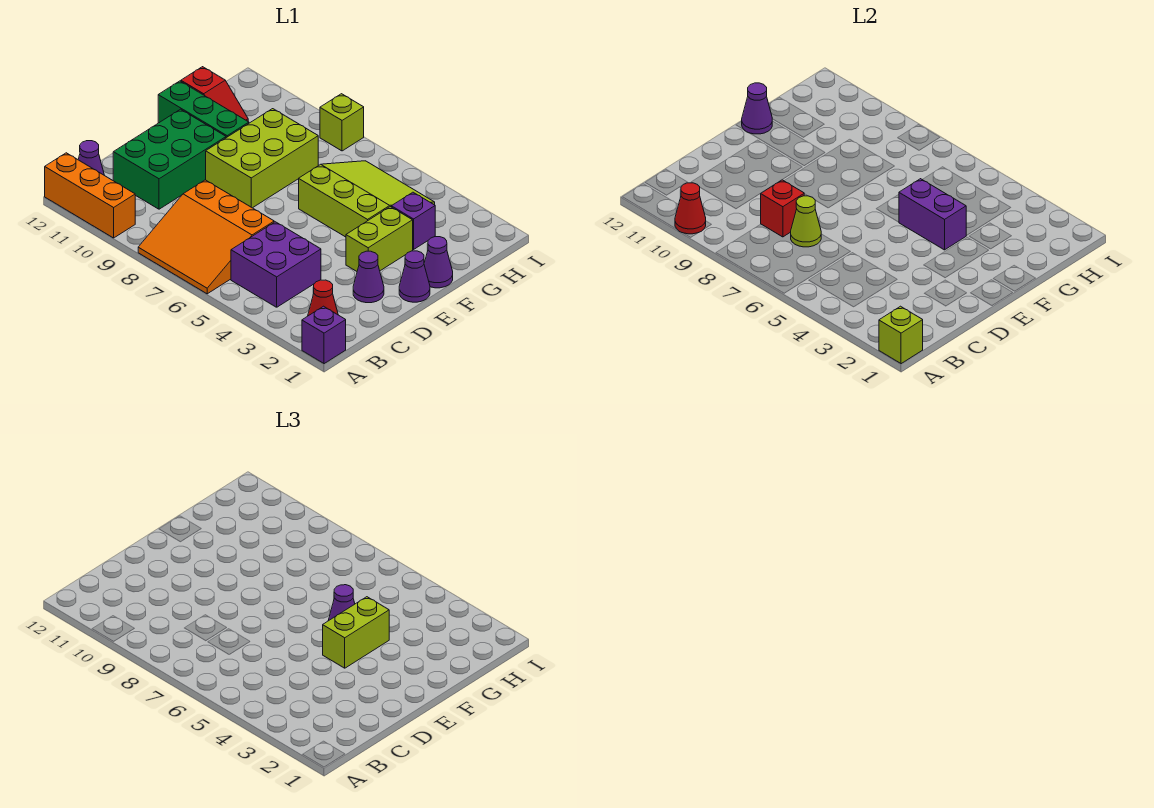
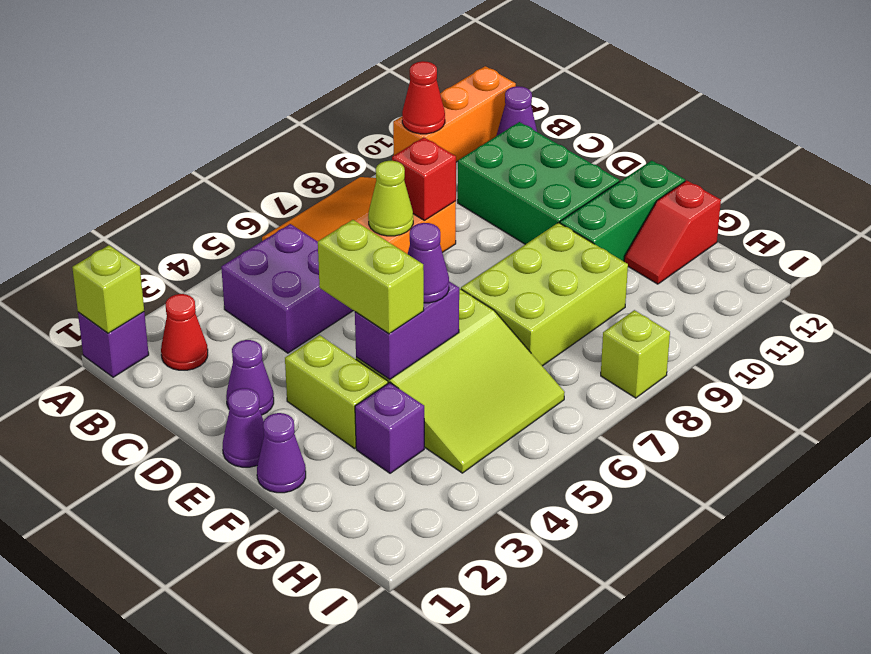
lime brick E8:G9 level 1 -> lime brick F7:G9 level 1
purple cone F12 level 2 -> none

